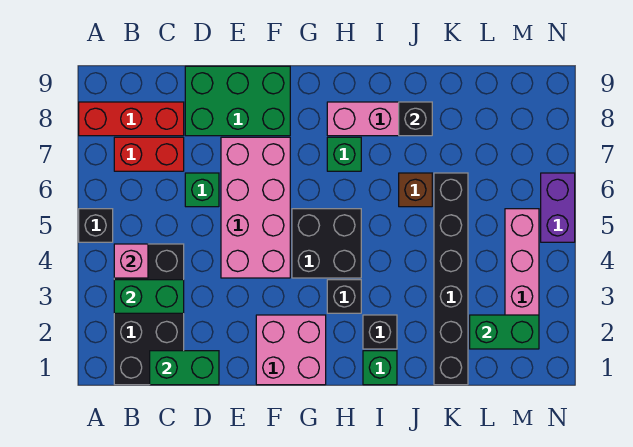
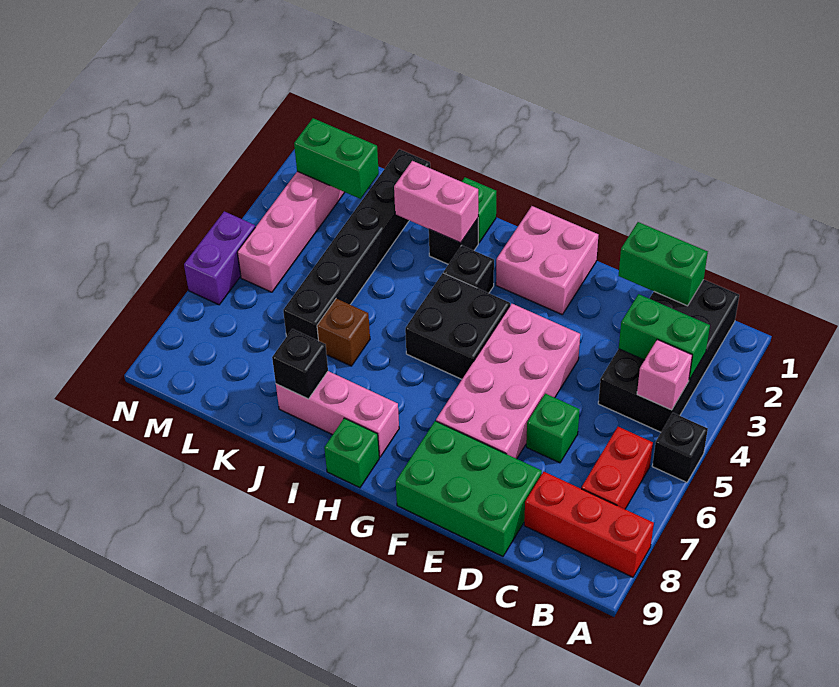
red brick B7:C7 level 1 -> red brick B6:B7 level 1
green brick H7 level 1 -> green brick H9 level 1
none -> pink brick I2:J2 level 2

